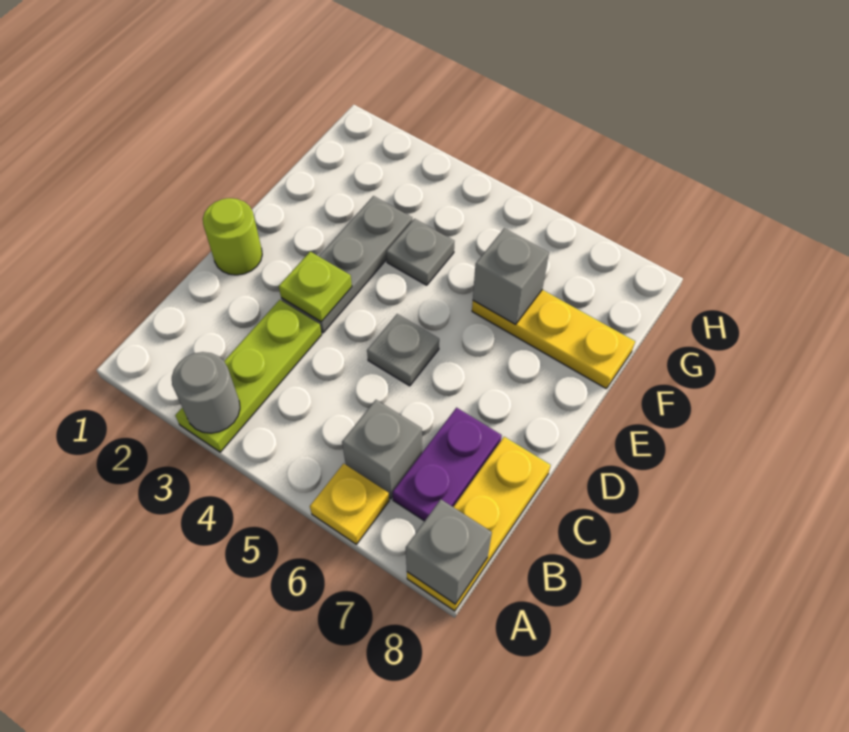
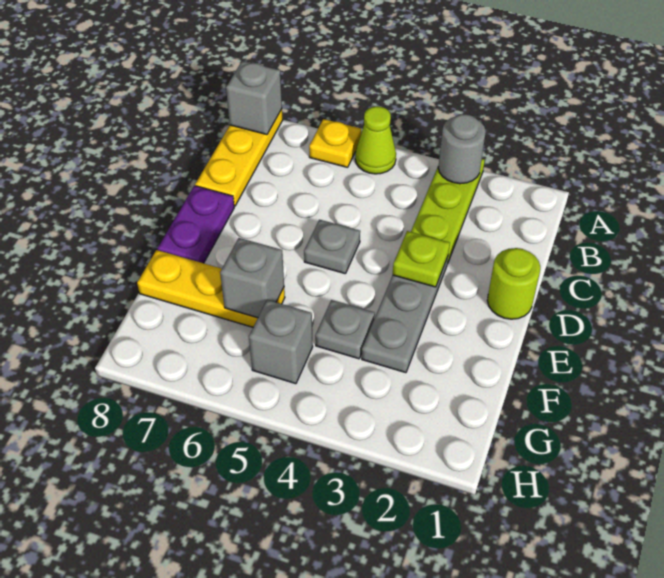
none -> lime cone A5 level 1
grey brick B6 level 1 -> grey brick G5 level 1
purple plate B7:C7 level 1 -> purple plate D8:E8 level 1

